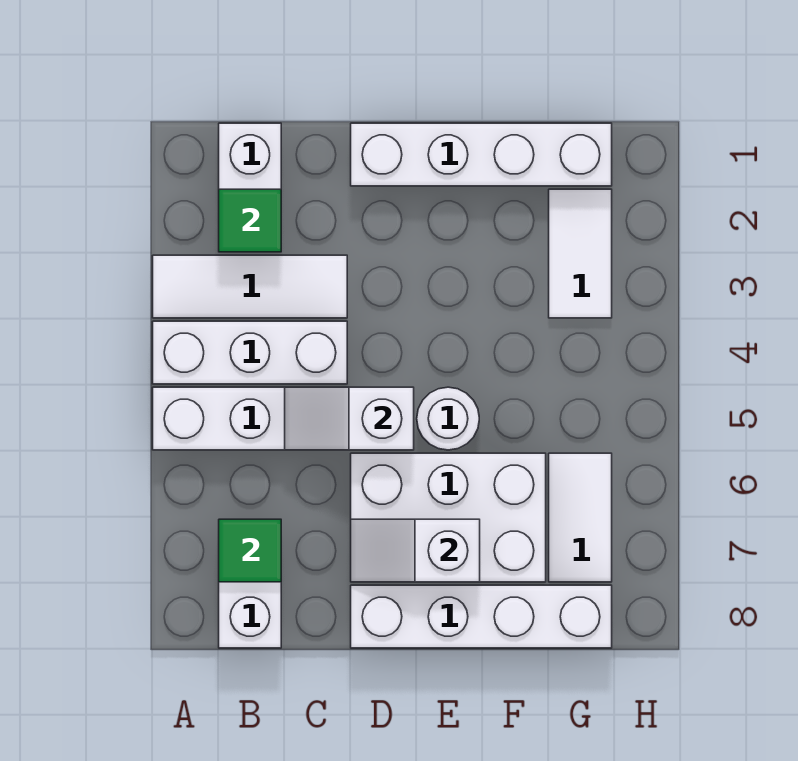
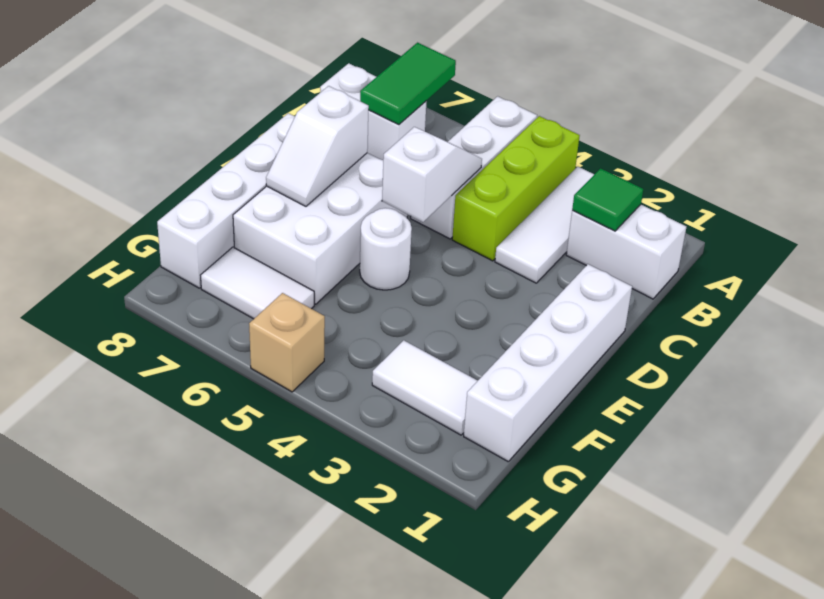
white brick A4:C4 level 1 -> lime brick A4:C4 level 1
green tile B7 level 2 -> green tile A7:B7 level 2
white slope D7:E7 level 2 top E -> white slope D7:E7 level 2 top D
none -> tan brick H5 level 1

